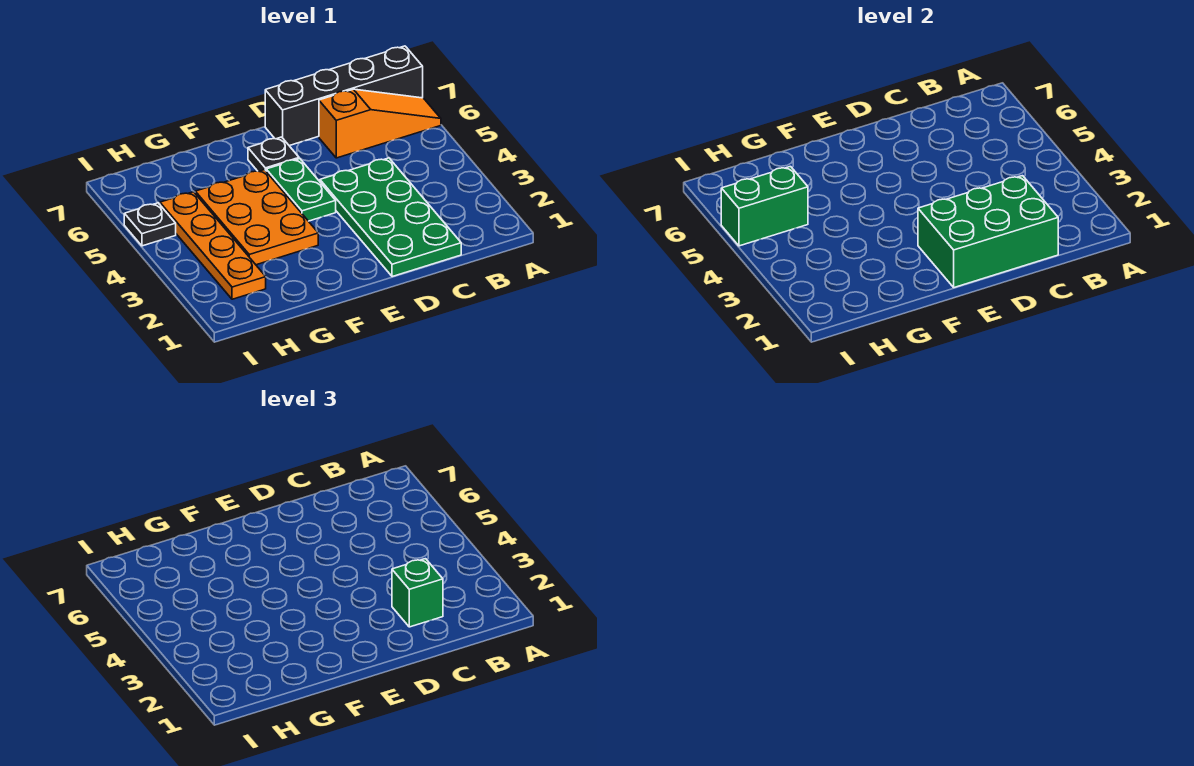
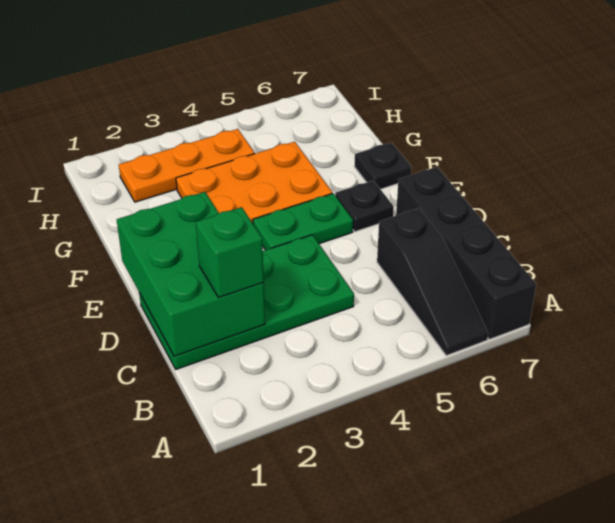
orange slope A6:C6 level 1 top C -> black slope A6:C6 level 1 top C
orange plate H2:H5 level 1 -> orange plate H2:H4 level 1
green brick H5:I5 level 2 -> none
black plate I5 level 1 -> black plate F7 level 1

